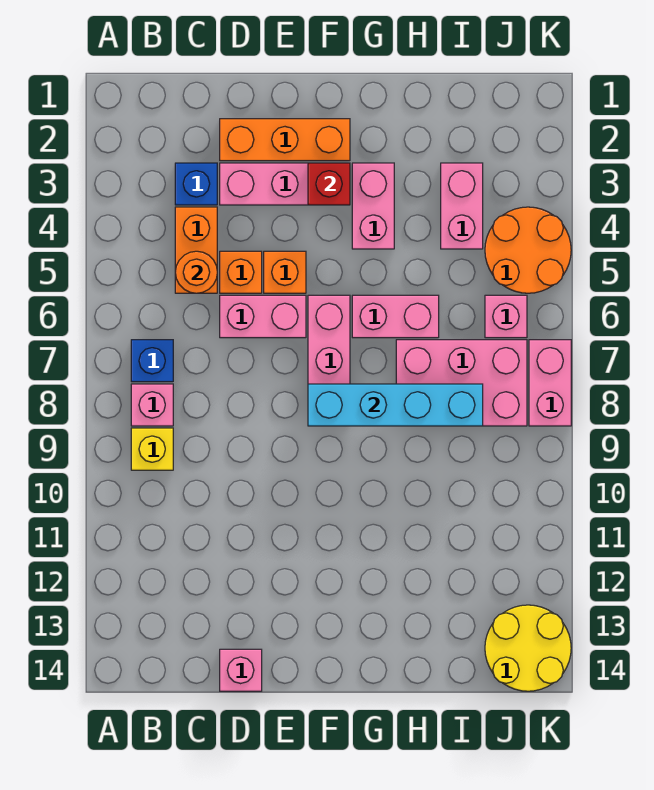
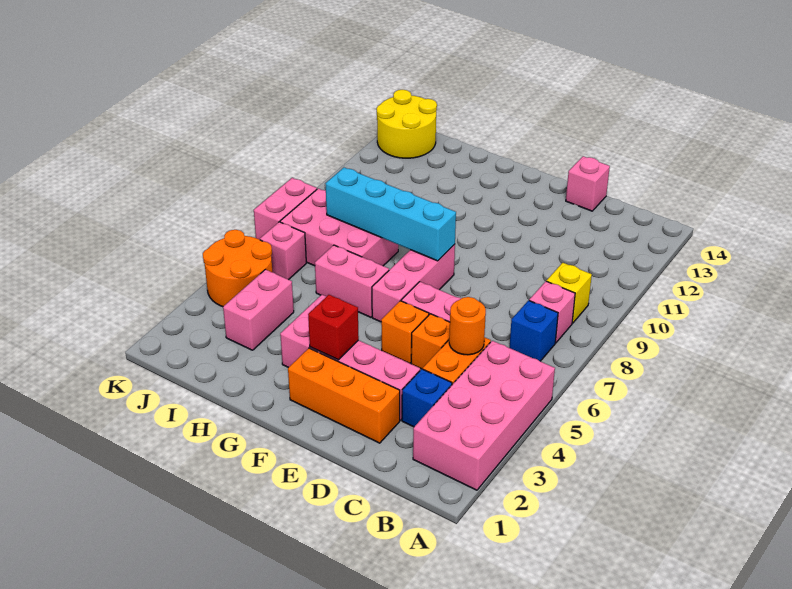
none -> pink brick A2:B5 level 1

